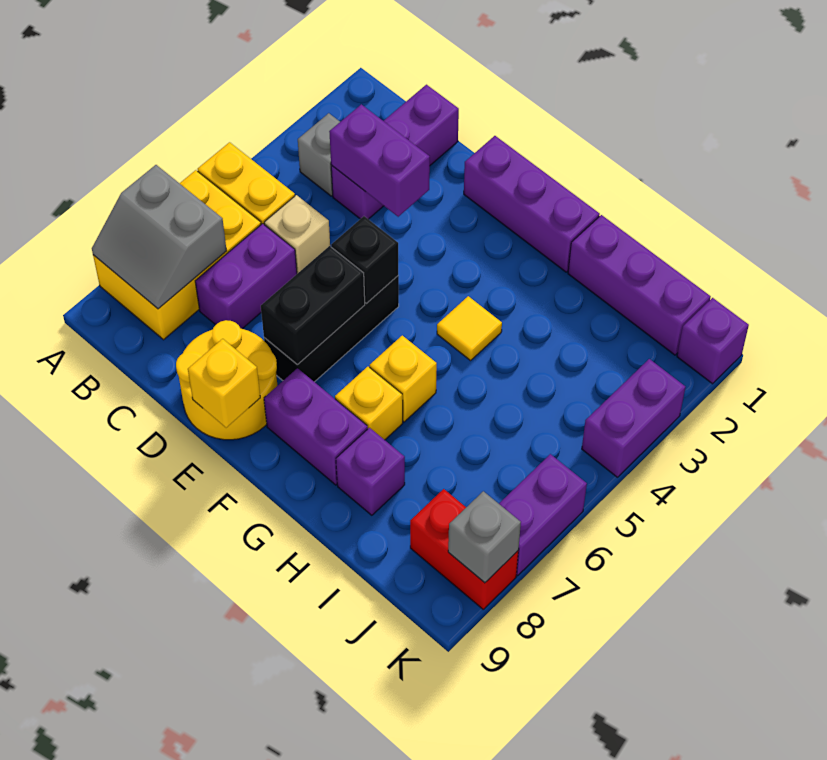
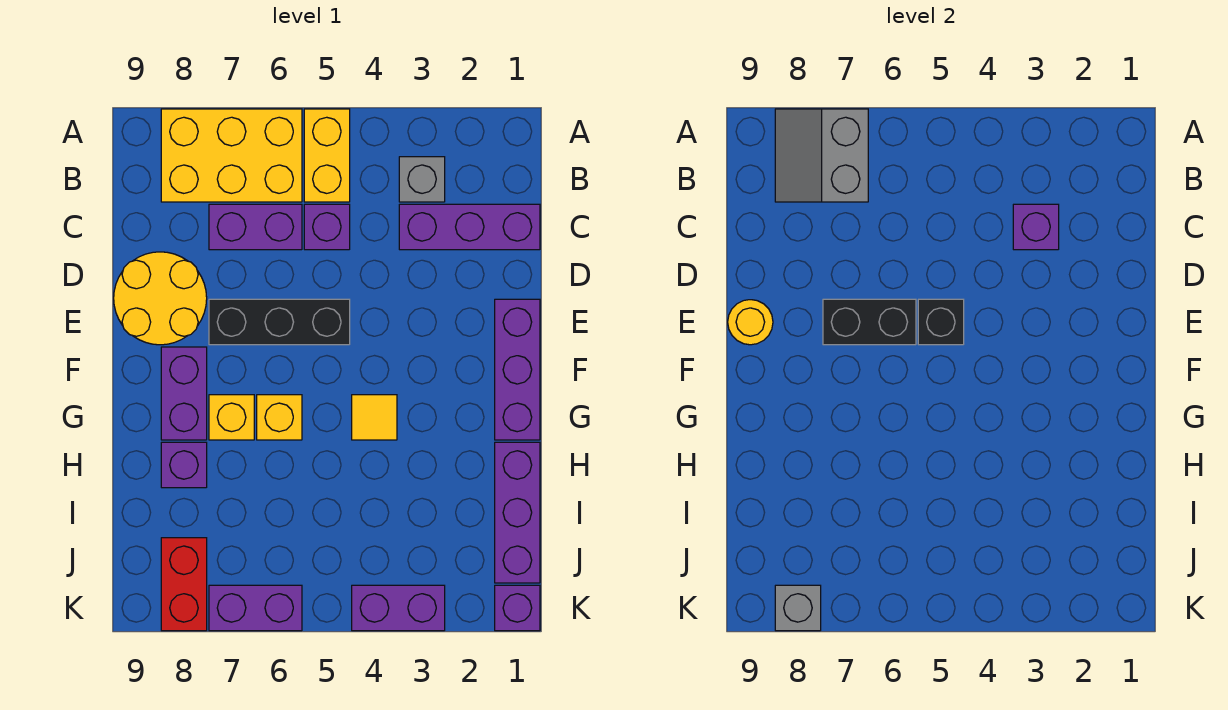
purple brick C3:D3 level 2 -> purple brick C3 level 2
tan brick C5 level 1 -> purple brick C5 level 1
yellow brick E9 level 2 -> yellow round brick E9 level 2

